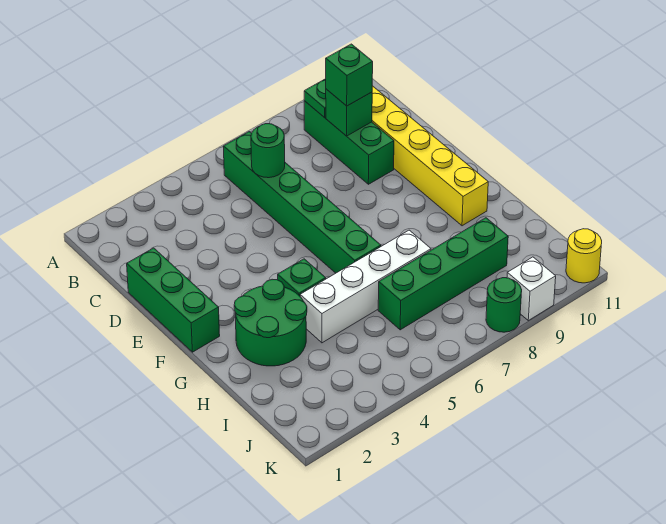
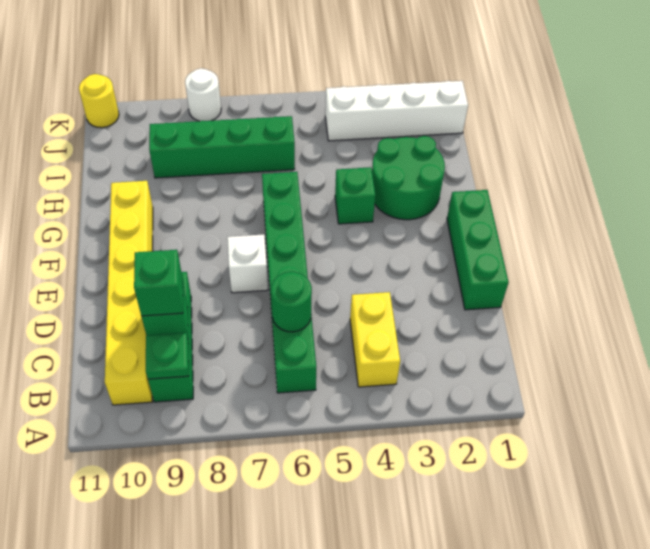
none -> yellow brick B4:C4 level 1
white brick H4:H7 level 1 -> white brick J1:J4 level 1
green round brick K8 level 1 -> white round brick K8 level 1
white brick K9 level 1 -> white brick E7 level 1

